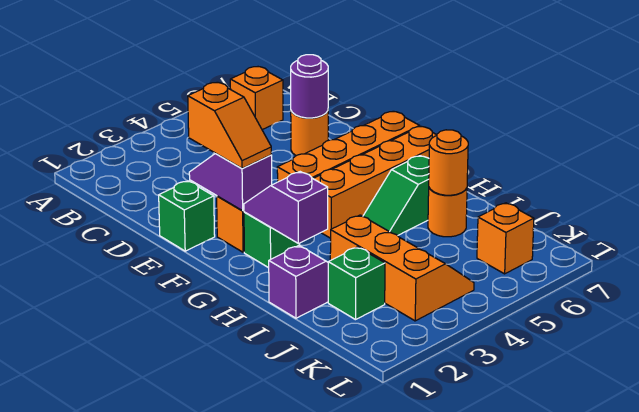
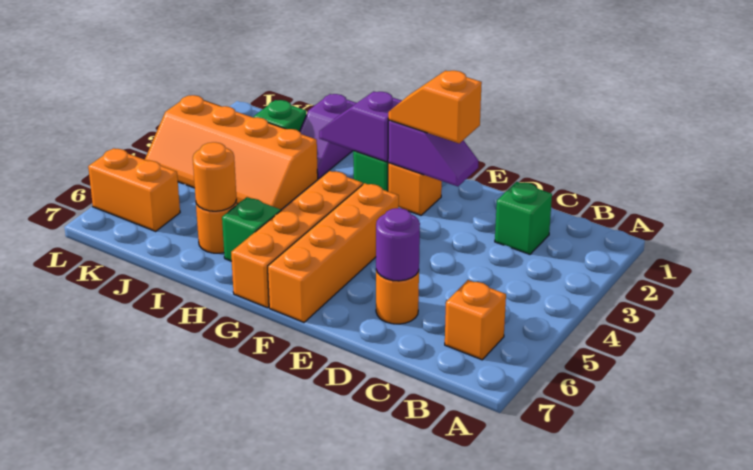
green brick E1 level 1 -> green brick C2 level 1
purple slope G2:H2 level 2 top H -> purple slope G2:H2 level 2 top G
orange slope I3:K4 level 1 top 3 -> orange slope I3:L4 level 1 top 3
orange brick K6 level 1 -> orange brick K6:L6 level 1

